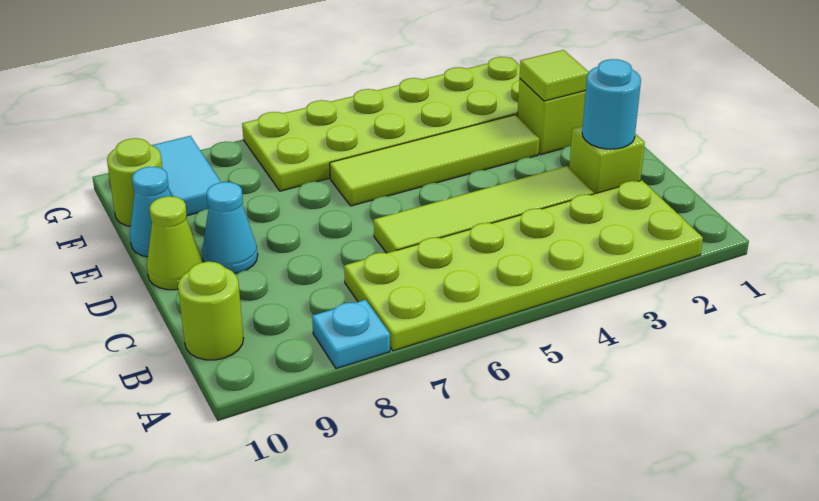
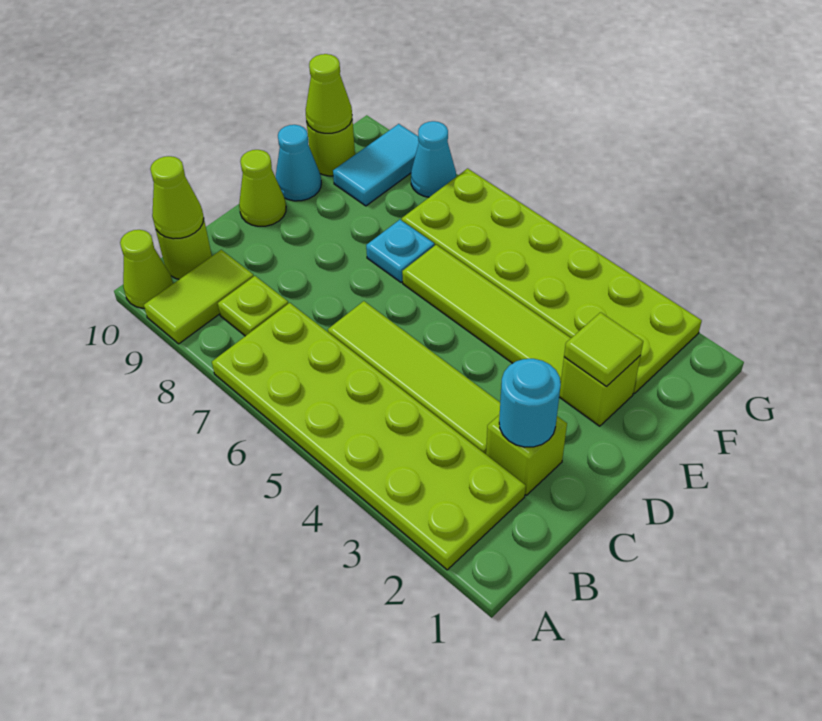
cyan plate A8 level 1 -> cyan plate E7 level 1
none -> lime tile A9:B9 level 1
none -> lime cone A10 level 1
none -> lime plate B8 level 1
none -> lime cone B10 level 2
cyan cone D9 level 1 -> cyan cone G8 level 1
none -> lime cone F10 level 2

